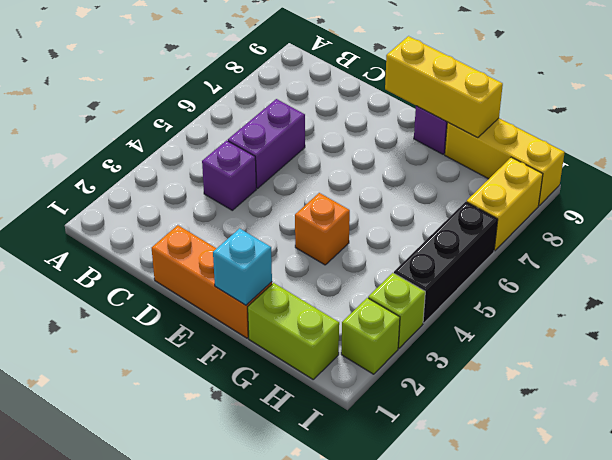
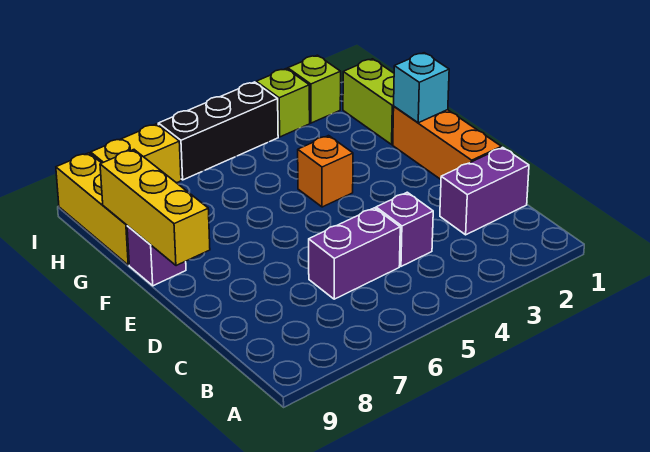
none -> purple brick C1:C2 level 1

